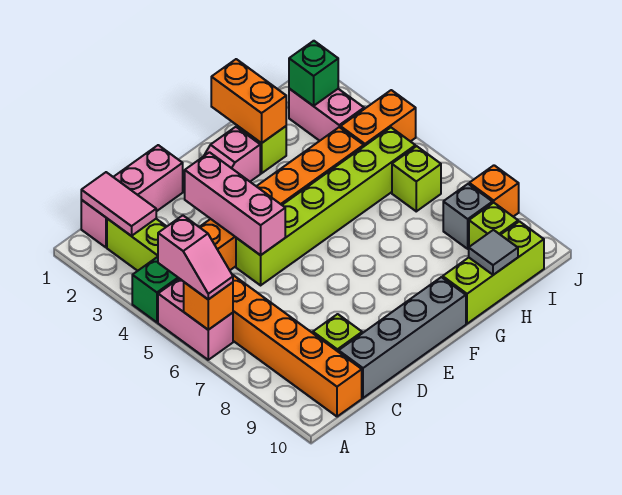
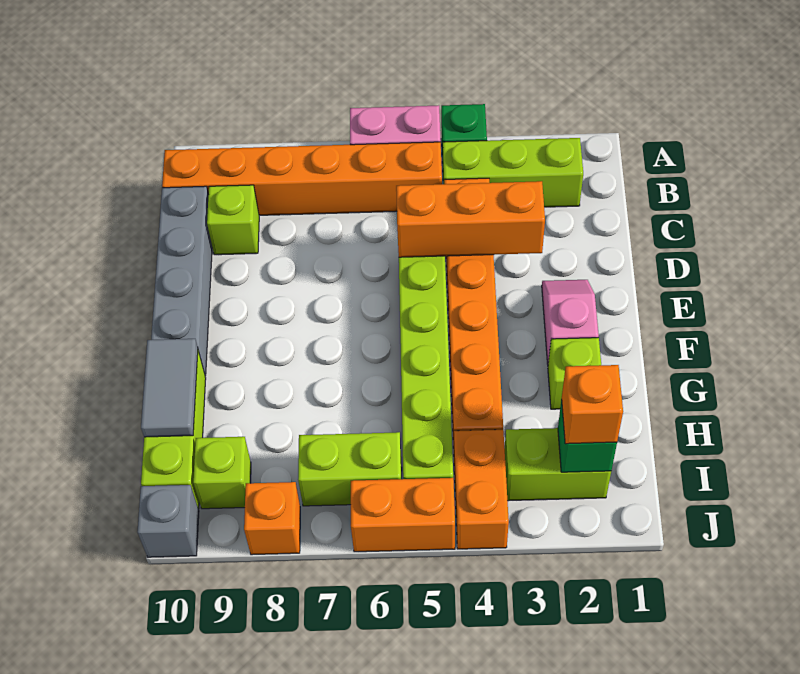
pink slope A5:A6 level 3 top 5 -> none
orange brick A6 level 2 -> orange brick I2 level 3
pink brick B1:D1 level 1 -> none
pink tile B1:B2 level 2 -> none
pink brick D3:D5 level 2 -> orange brick D3:D5 level 2
orange brick G1:G2 level 2 -> orange brick J5:J6 level 1
grey tile H10 level 2 -> grey tile G10:H10 level 2
pink brick I2:I3 level 1 -> lime brick I2:I3 level 1
lime brick I6 level 1 -> lime brick I6:I7 level 1
grey brick I8 level 1 -> grey brick J10 level 1

